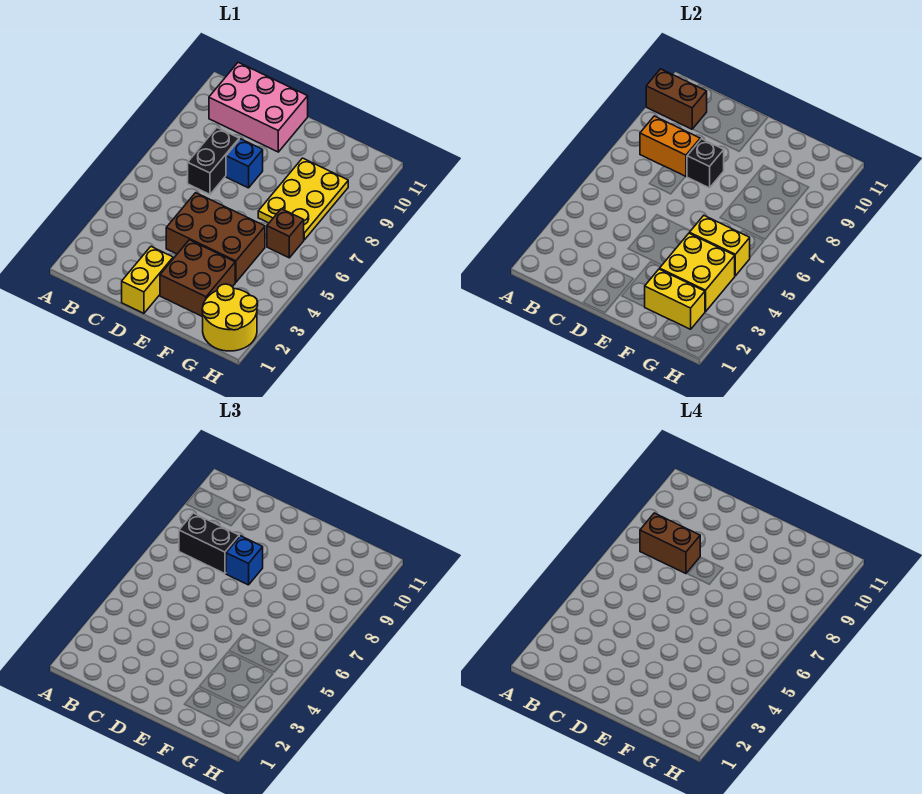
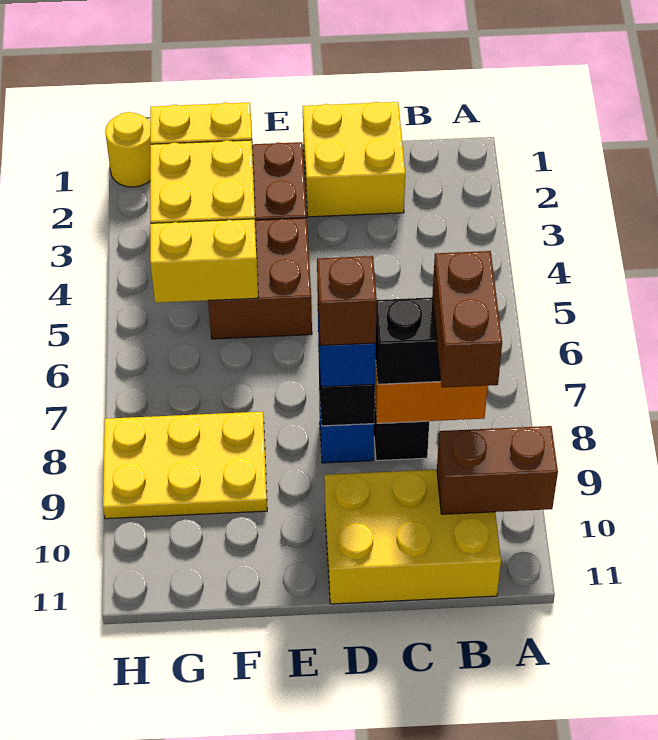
brown brick B8:C8 level 4 -> brown brick B8:B9 level 4
pink brick B10:D11 level 1 -> yellow brick B10:D11 level 1
yellow brick D1:D2 level 1 -> yellow brick C1:D2 level 1
brown brick D4:F5 level 1 -> brown brick E4:F5 level 1
yellow plate F7:G9 level 1 -> yellow plate F8:H9 level 1
yellow round brick G1:H2 level 1 -> yellow round brick H1 level 1
brown brick G6 level 1 -> brown brick D8 level 4

